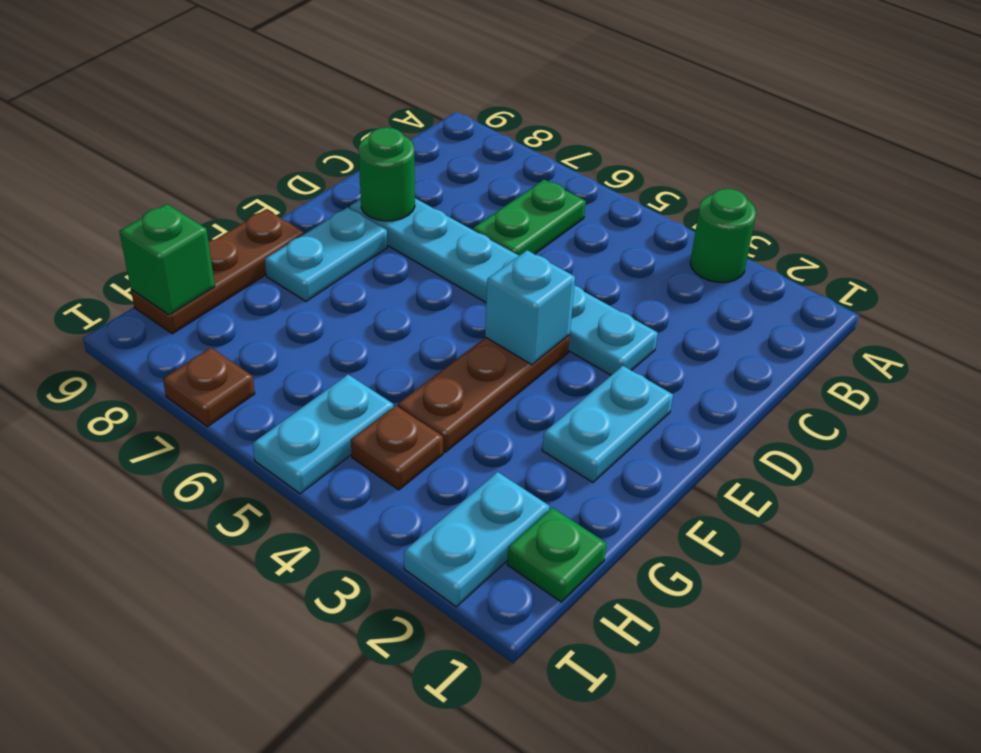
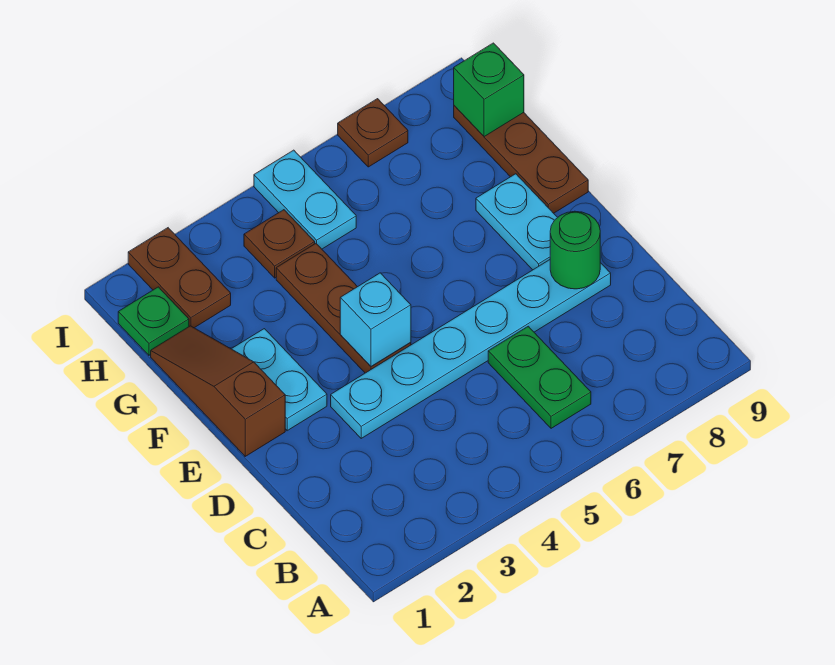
green round brick A3 level 1 -> none
none -> brown slope E1:G1 level 1 top E
cyan plate H2:I2 level 1 -> brown plate H2:I2 level 1

